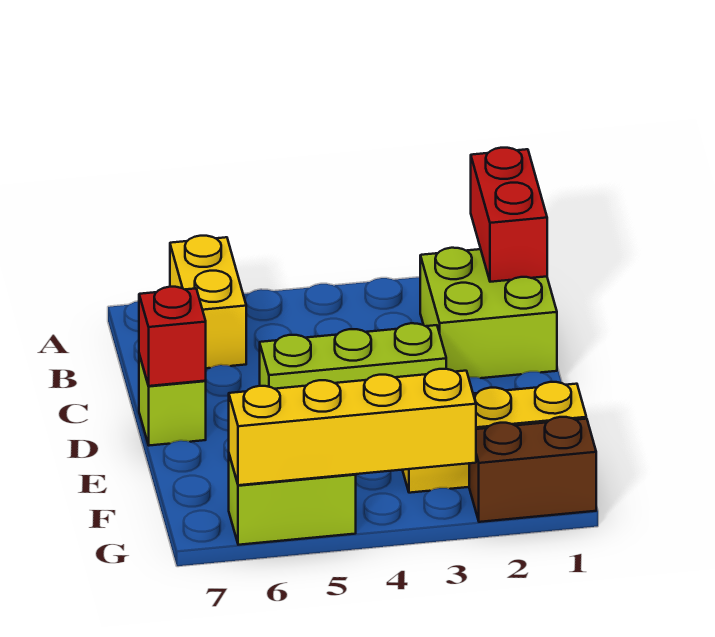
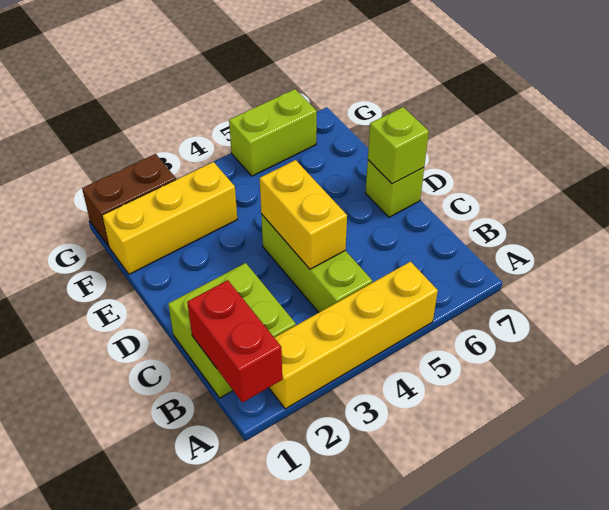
yellow brick A6:B6 level 1 -> yellow brick C4:D4 level 2
lime brick D3:D5 level 1 -> lime brick B4:D4 level 1
red brick D7 level 2 -> lime brick D7 level 2
yellow brick G3:G6 level 2 -> yellow brick A2:A5 level 1

